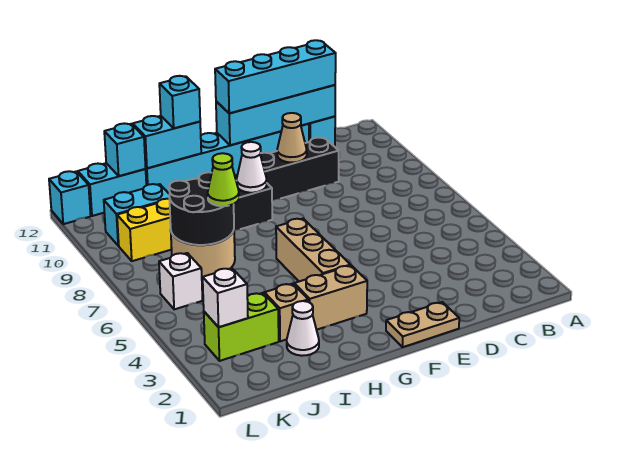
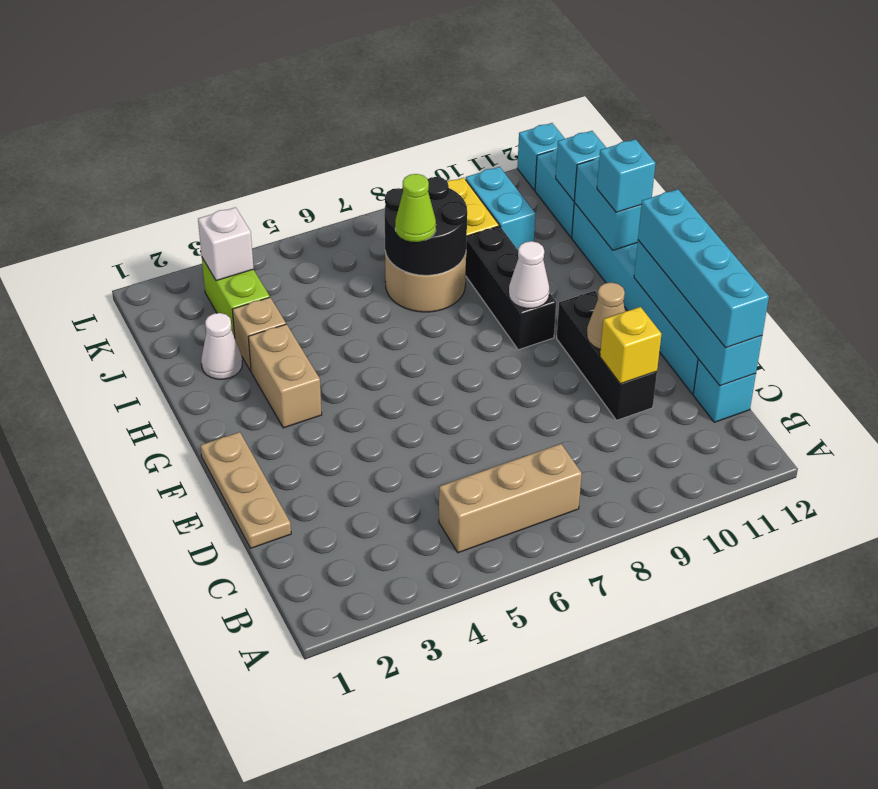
none -> yellow brick D10 level 2
tan plate E1:F1 level 1 -> tan plate D1:F1 level 1
tan brick G4:G6 level 1 -> tan brick B5:B7 level 1
white brick K6 level 1 -> none

